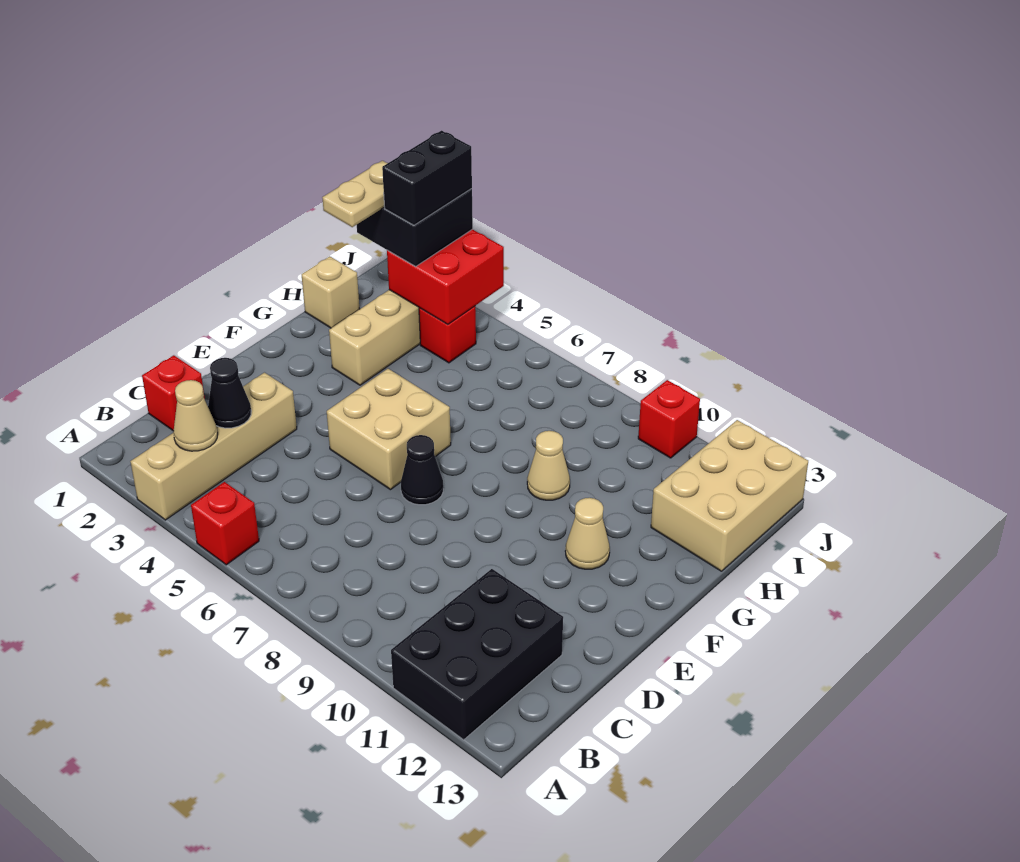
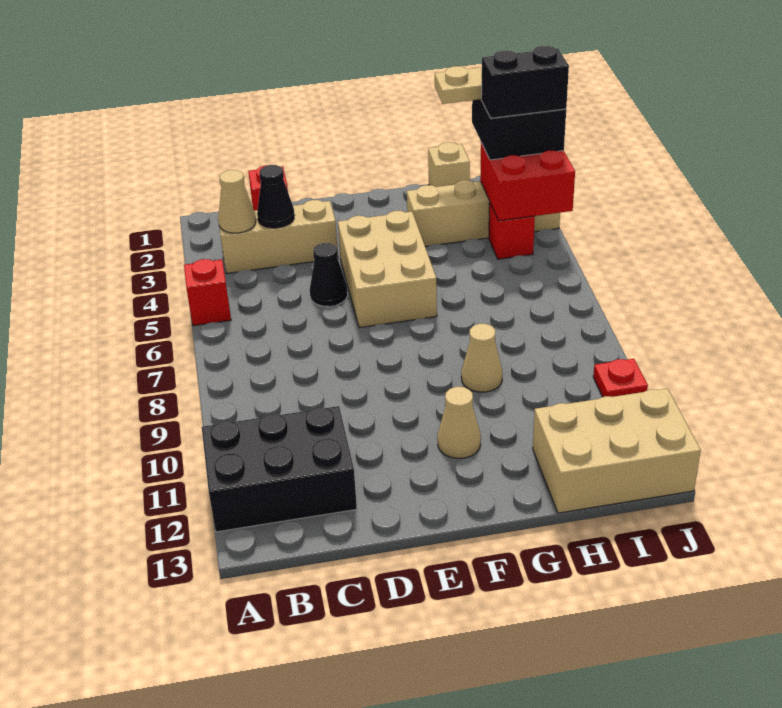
tan brick A3:D3 level 1 -> tan brick B3:D3 level 1
tan brick E5:F6 level 1 -> tan brick E4:F6 level 1
black cone E7 level 1 -> black cone D5 level 1
red brick J10 level 1 -> red plate J10 level 1

